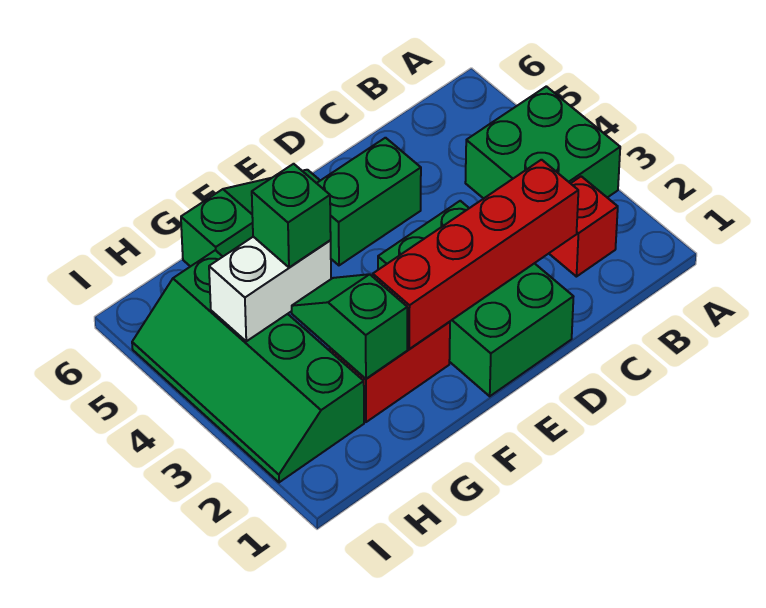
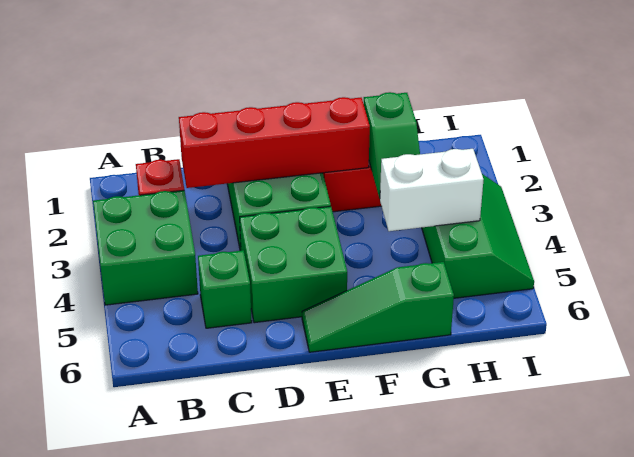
green brick D5:E5 level 1 -> green brick D4:E5 level 1
green brick G4 level 3 -> green brick C5 level 1
green slope H2:I5 level 1 top H -> green slope H3:I5 level 1 top H

